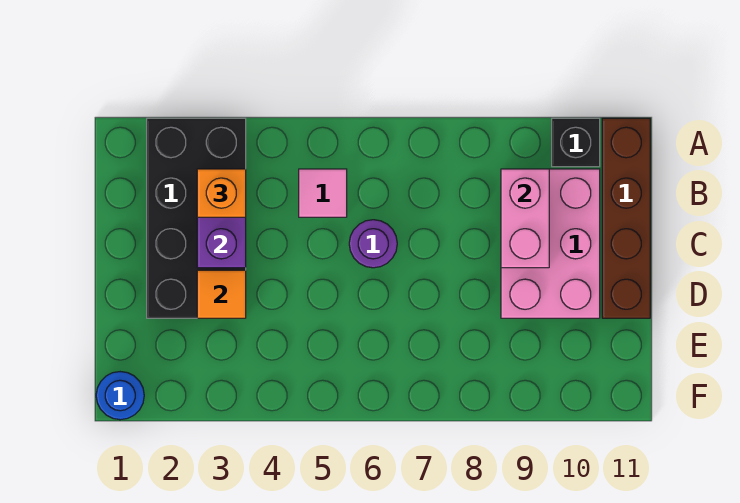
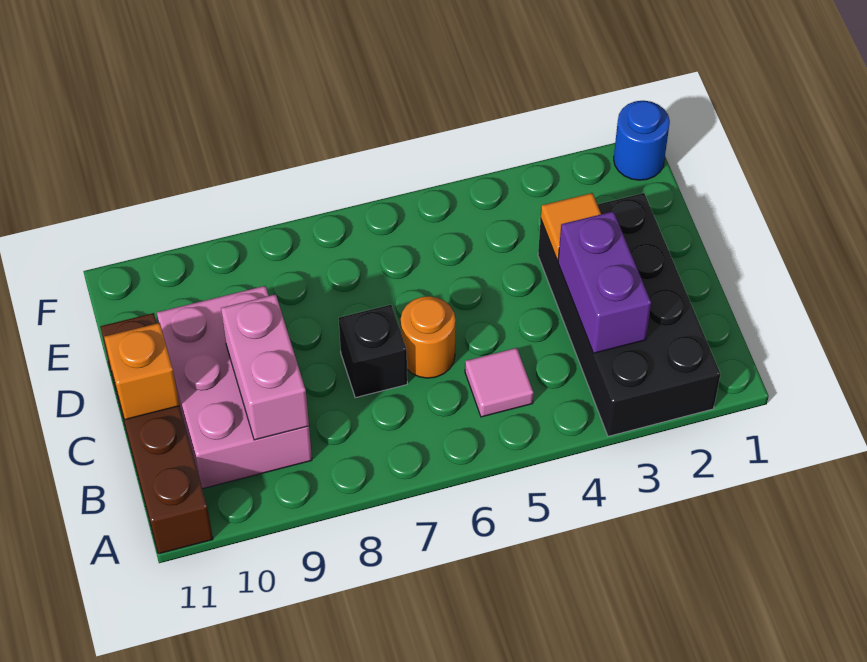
black brick A10 level 1 -> black brick C7 level 1
orange brick B3 level 3 -> orange brick C11 level 2
purple round brick C6 level 1 -> orange round brick C6 level 1

